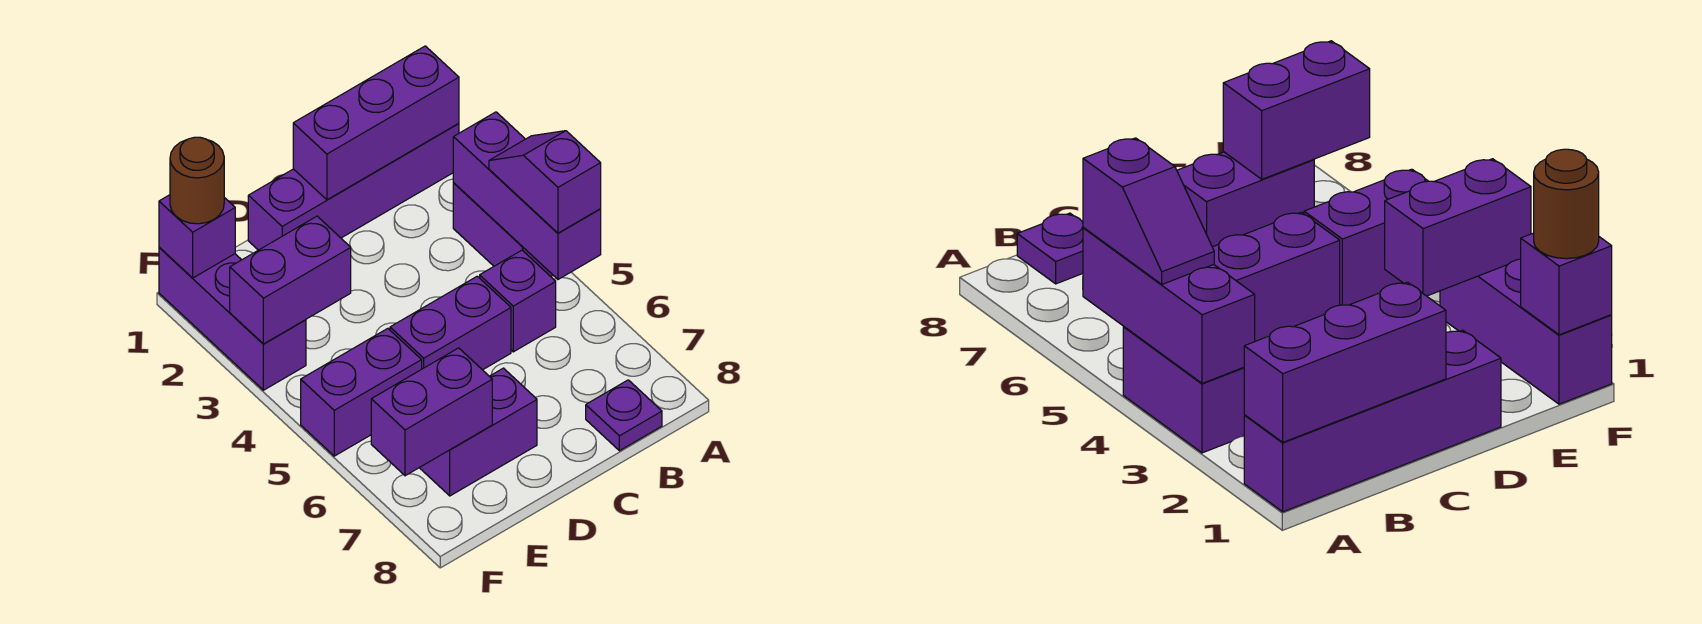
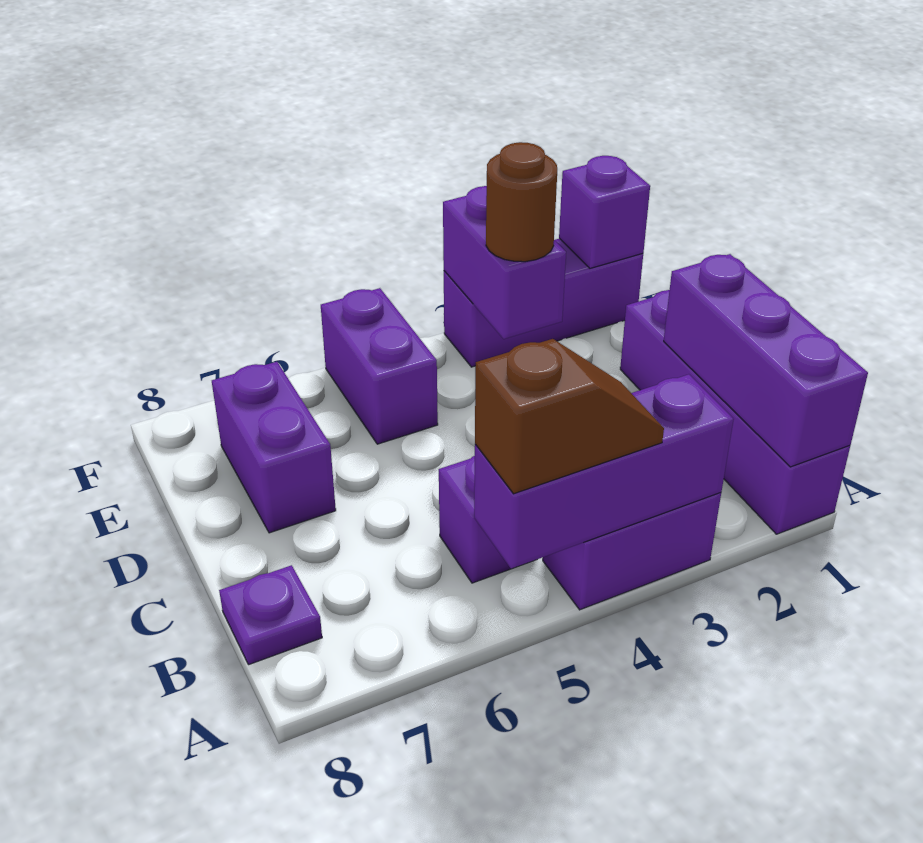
purple slope A4:A5 level 3 top 5 -> brown slope A4:A5 level 3 top 5
purple brick C5:D5 level 1 -> none
purple brick E7:F7 level 2 -> none
brown round brick F1 level 3 -> brown round brick E3 level 3

